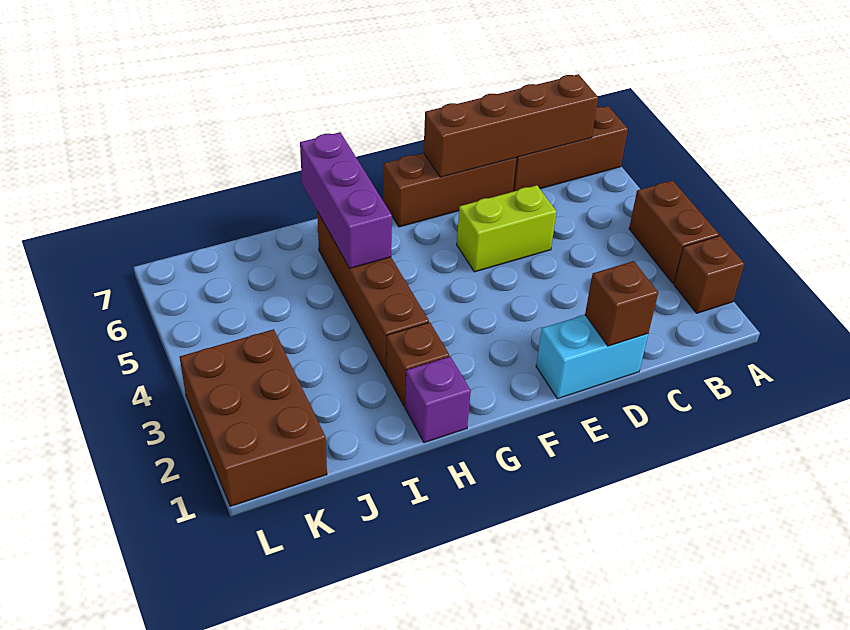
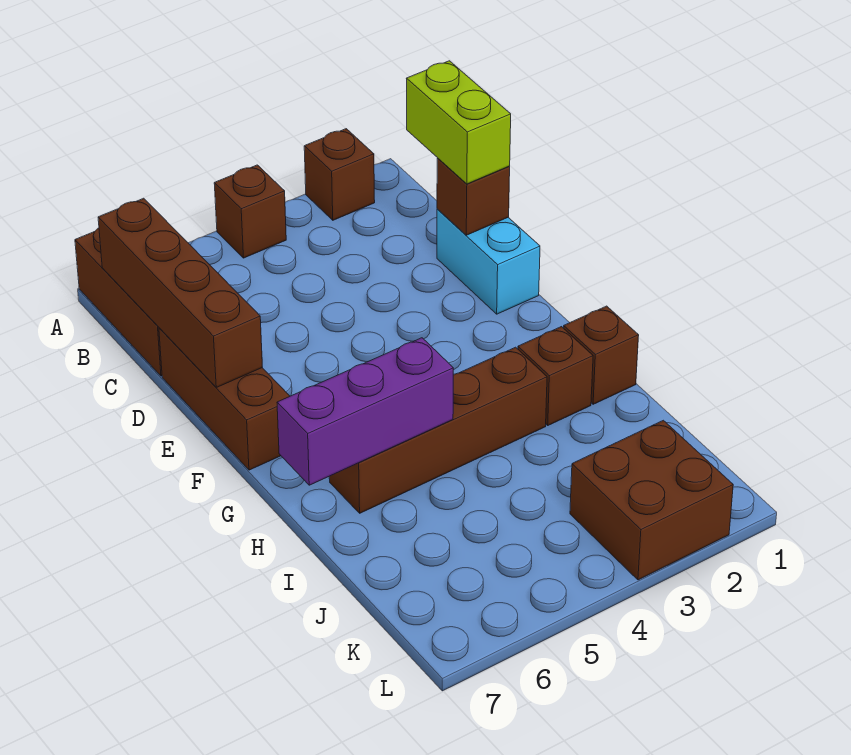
brown brick A3:A4 level 1 -> brown brick A4 level 1
lime brick D5:E5 level 1 -> lime brick C1:D1 level 3
purple brick H1 level 1 -> brown brick H1 level 1
brown brick K1:L3 level 1 -> brown brick K2:L3 level 1

